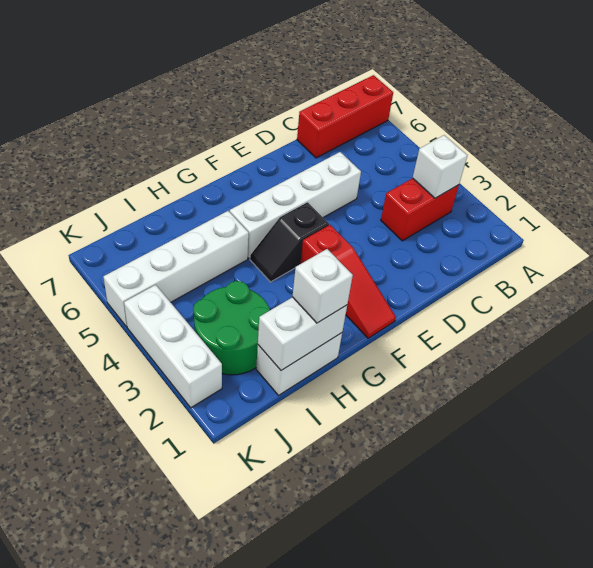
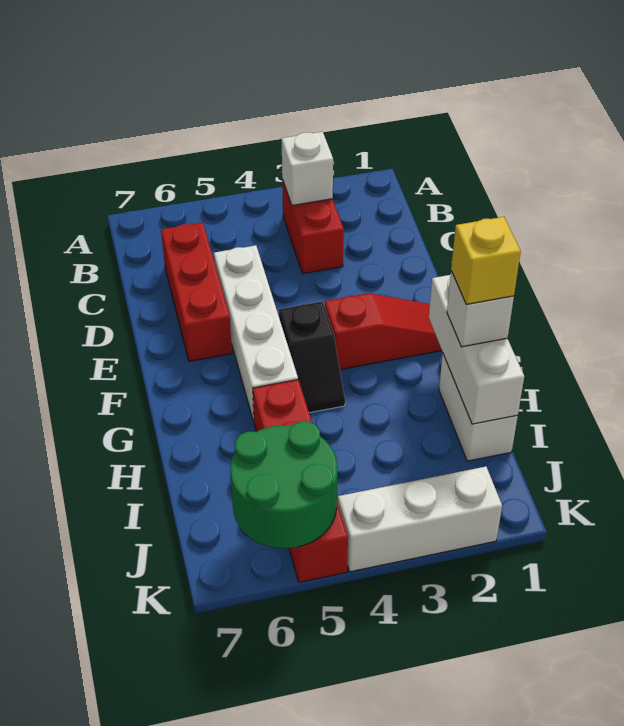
red brick A7:C7 level 1 -> red brick C6:E6 level 1
white brick H1:I1 level 2 -> white brick G1:I1 level 2
none -> yellow brick H1 level 4
white brick H5:K5 level 1 -> red brick H5:K5 level 1
green round brick I2:J3 level 1 -> green round brick J5:K6 level 2

